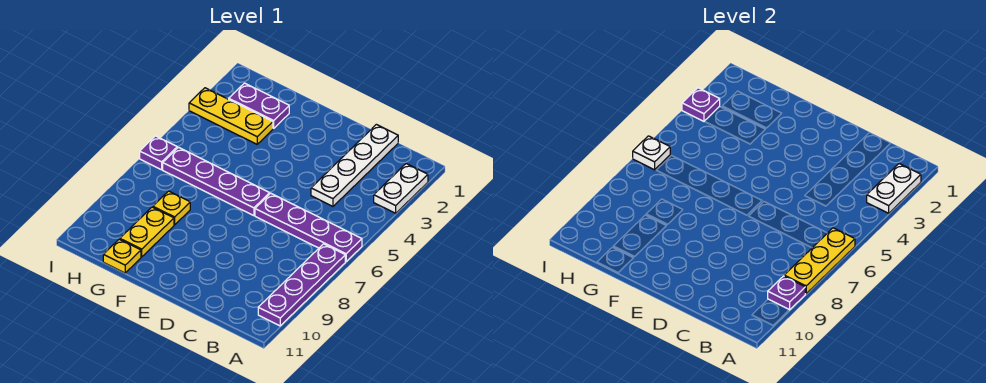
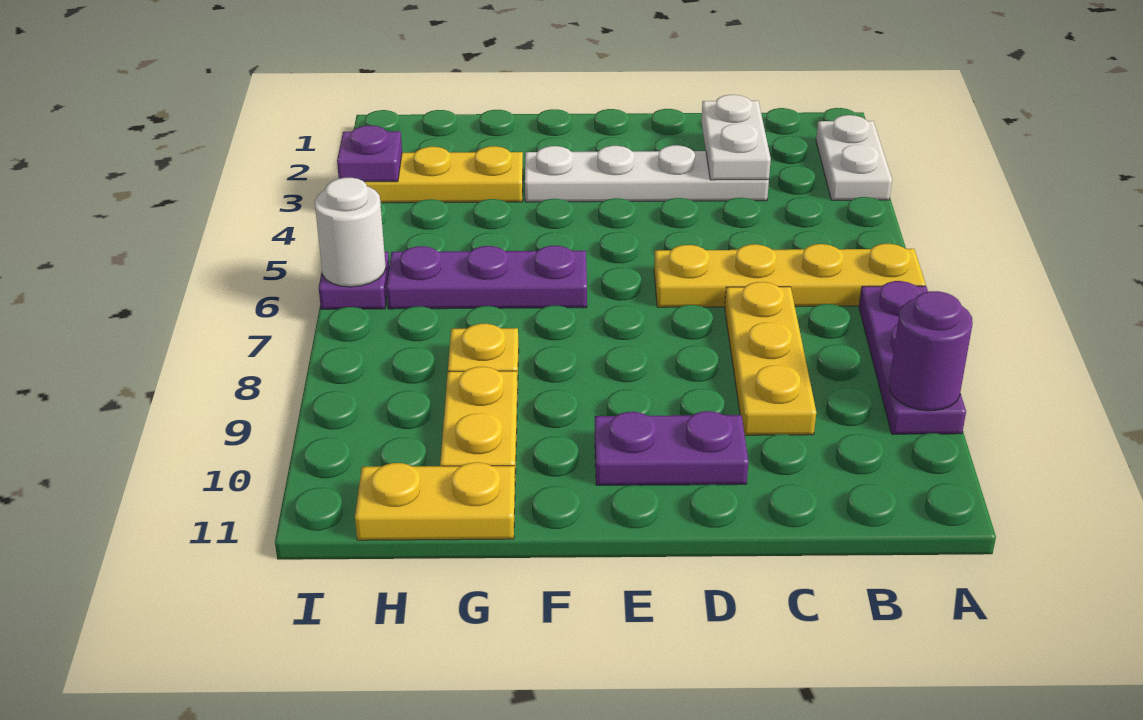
white plate A2:A3 level 2 -> white plate C2:C3 level 2
purple plate A6:D6 level 1 -> yellow plate A6:D6 level 1
yellow plate A6:A8 level 2 -> yellow plate C7:C9 level 1
purple plate A7:A10 level 1 -> purple plate A7:A9 level 1
purple plate A9 level 2 -> purple round brick A9 level 2
white plate C1:C4 level 1 -> white plate C3:F3 level 1
purple plate E6:H6 level 1 -> purple plate F6:H6 level 1
purple plate G2:H2 level 1 -> purple plate D10:E10 level 1
yellow plate G11 level 1 -> yellow plate G11:H11 level 1
white plate I6 level 2 -> white round brick I6 level 2

